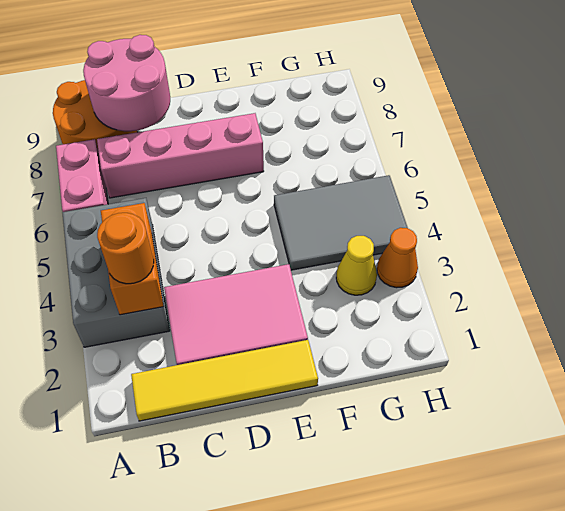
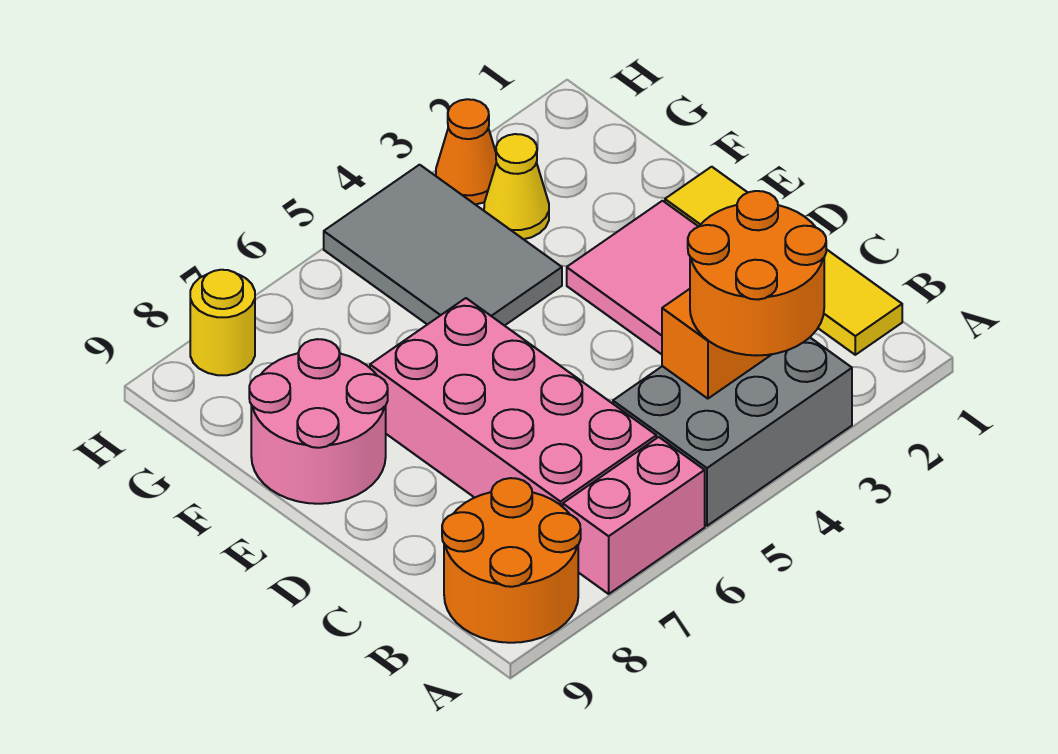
orange round brick B3 level 3 -> orange round brick A3:B4 level 3
pink brick B7:E7 level 1 -> pink brick B6:E7 level 1
pink round brick B8:C9 level 2 -> pink round brick E8:F9 level 1
none -> yellow round brick H8 level 1

